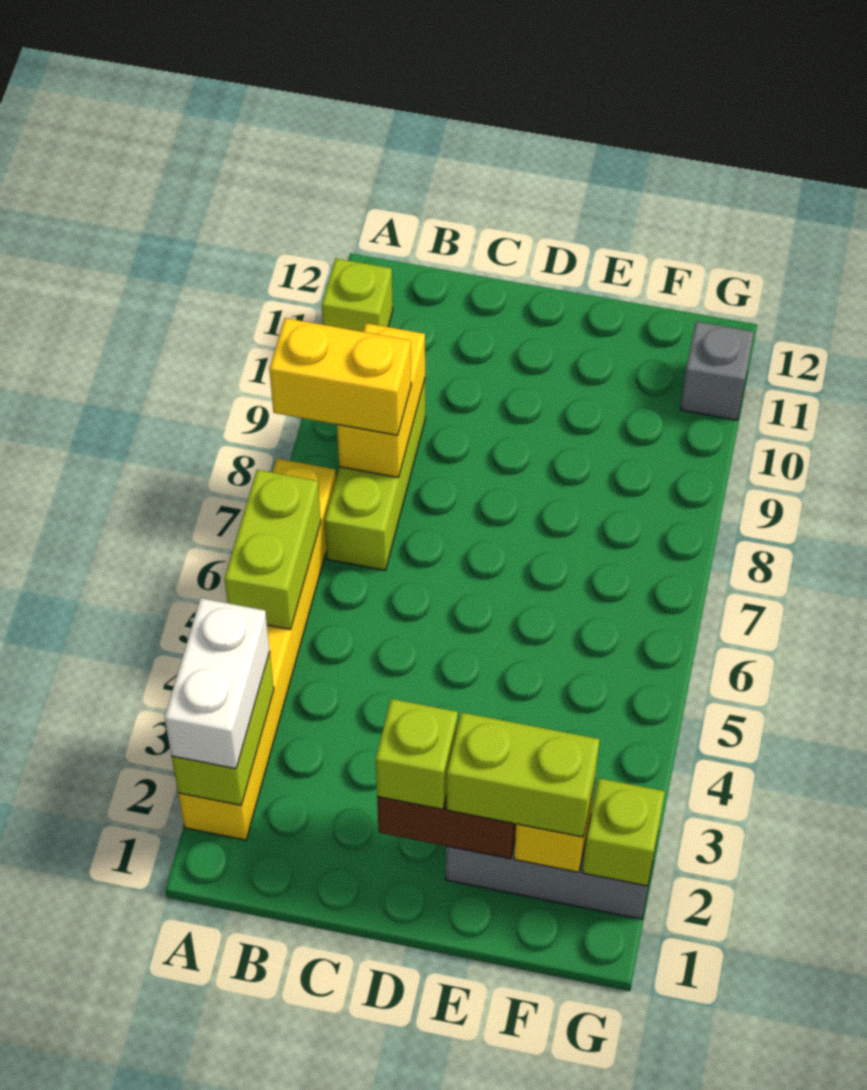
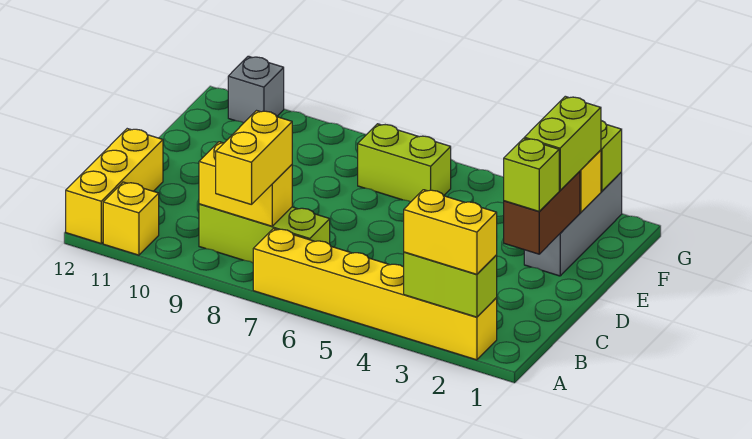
white brick A2:A3 level 3 -> yellow brick A2:A3 level 3
lime brick A5:A6 level 2 -> lime brick F6:F7 level 1
lime brick A11 level 1 -> yellow brick A11 level 1
none -> yellow brick A12:C12 level 1

